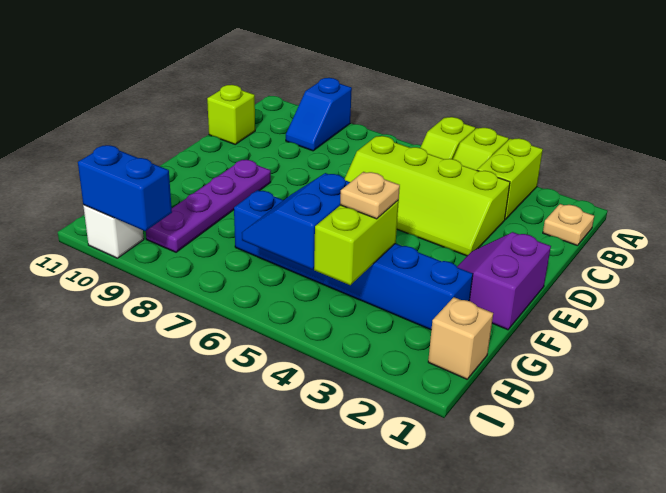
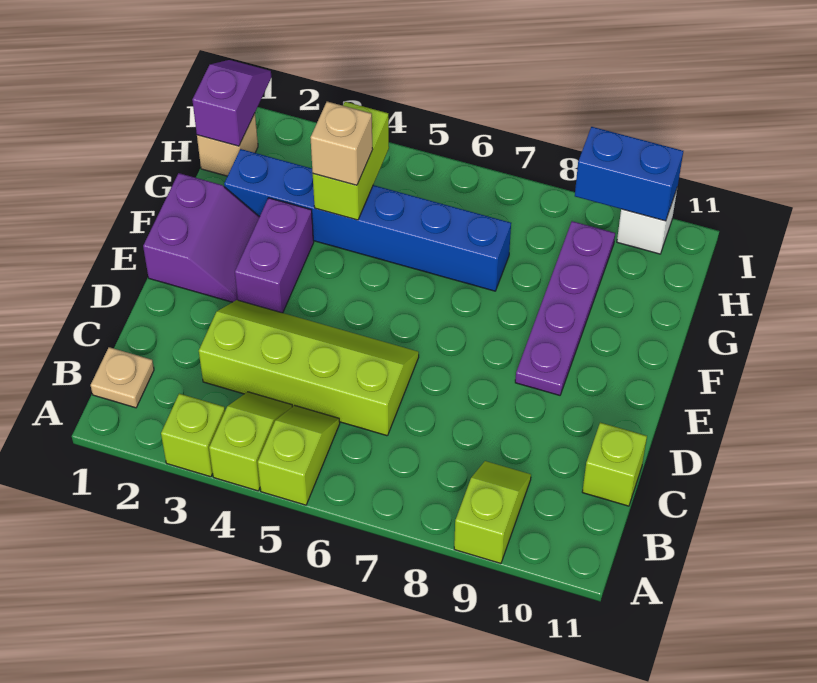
lime brick A3:B3 level 1 -> lime brick A3 level 1
blue slope A9:B9 level 1 top A -> lime slope A9:B9 level 1 top A
none -> purple brick E3:F3 level 1
tan plate G4 level 3 -> tan brick G4 level 3
blue slope G5:H6 level 2 top 5 -> none
none -> purple slope H1:I1 level 2 top H

